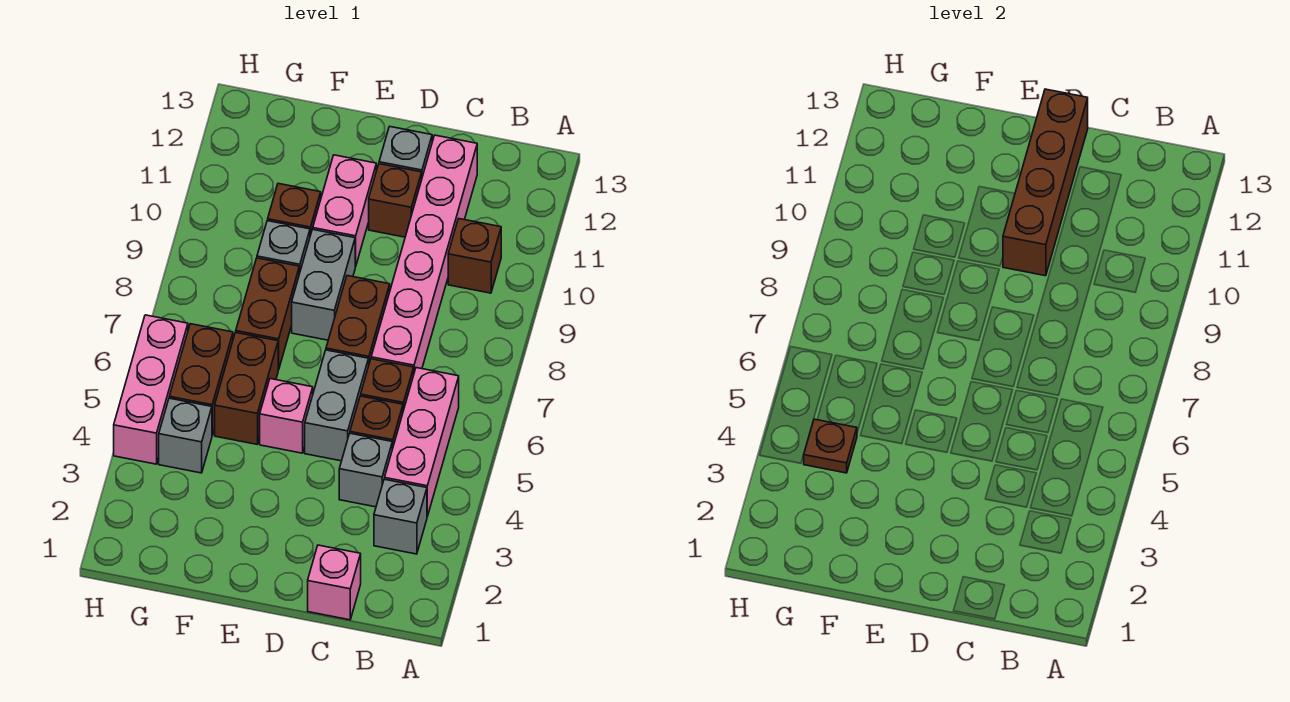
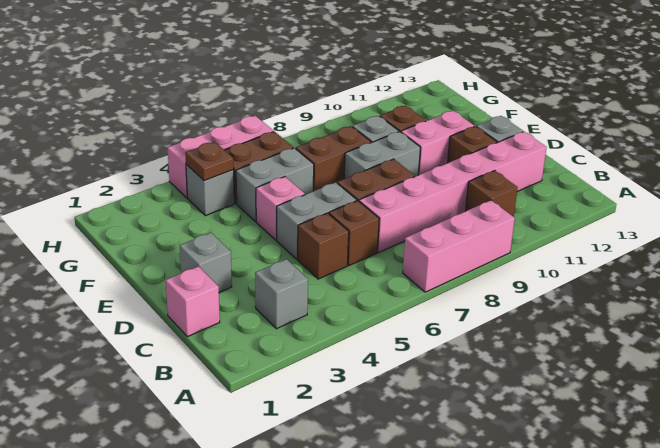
pink brick B4:B6 level 1 -> pink brick A7:A9 level 1
grey brick C4 level 1 -> grey brick D2 level 1
brown brick D10:D13 level 2 -> none
brown brick F5:F6 level 1 -> grey brick F5:F6 level 1

